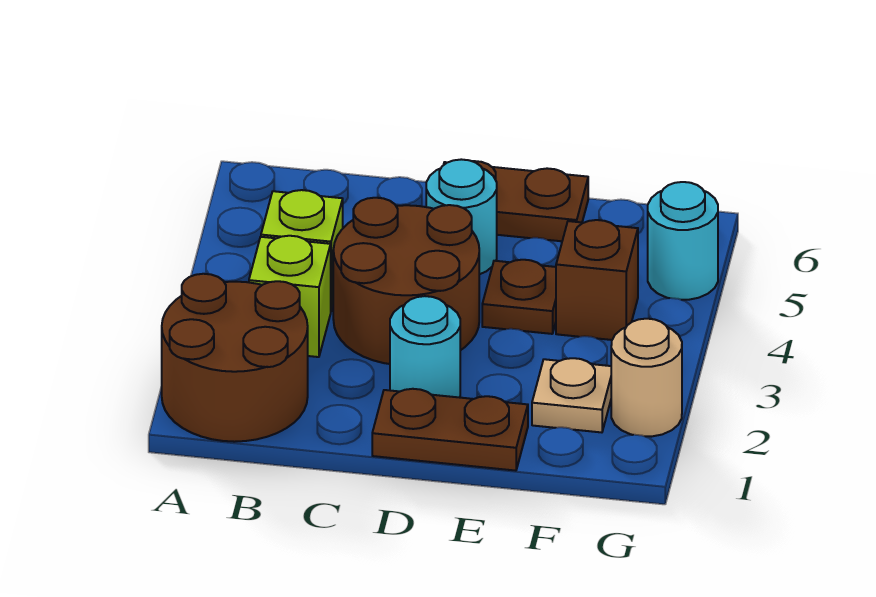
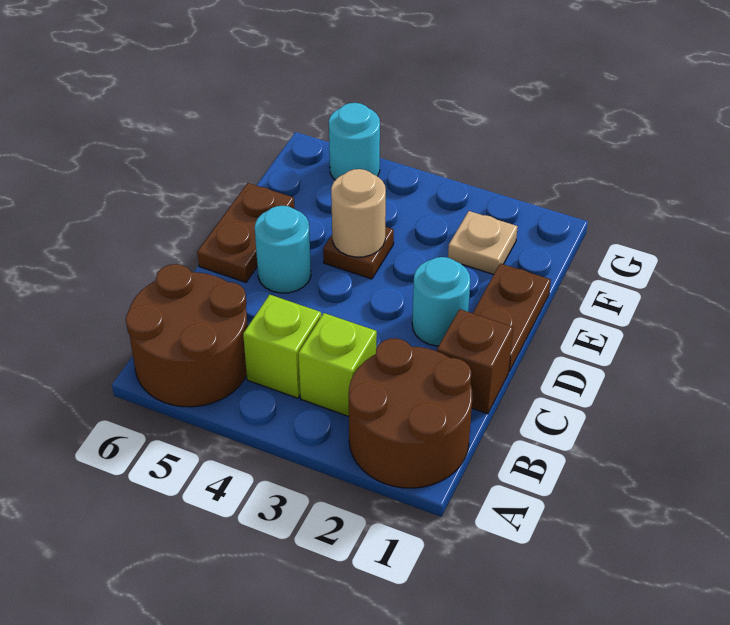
brown round brick C3:D4 level 1 -> brown round brick A5:B6 level 1
brown brick F4 level 1 -> brown brick C1 level 1
tan round brick G2 level 1 -> tan round brick E4 level 2

